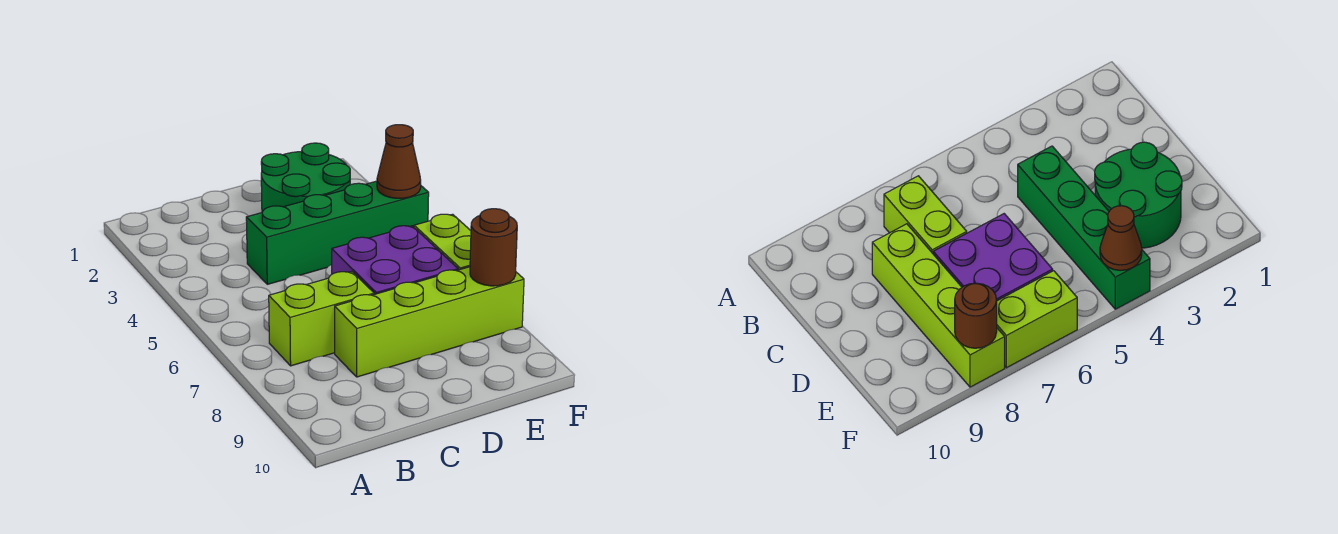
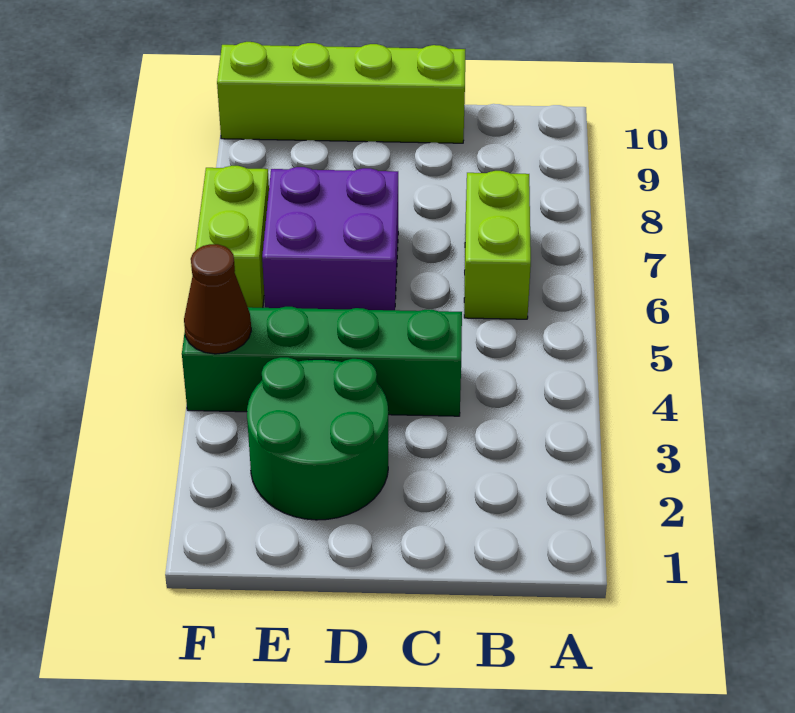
lime brick B7:C7 level 1 -> lime brick B6:B7 level 1
lime brick C8:F8 level 1 -> lime brick C10:F10 level 1
brown round brick F8 level 2 -> none

